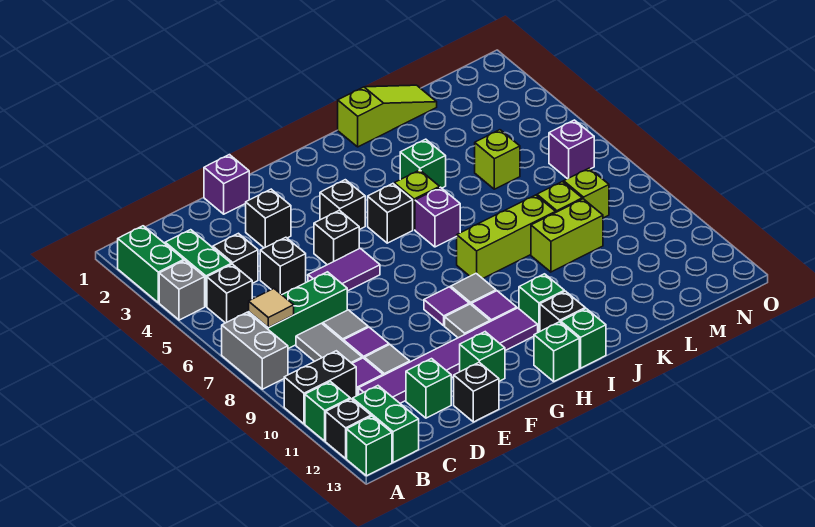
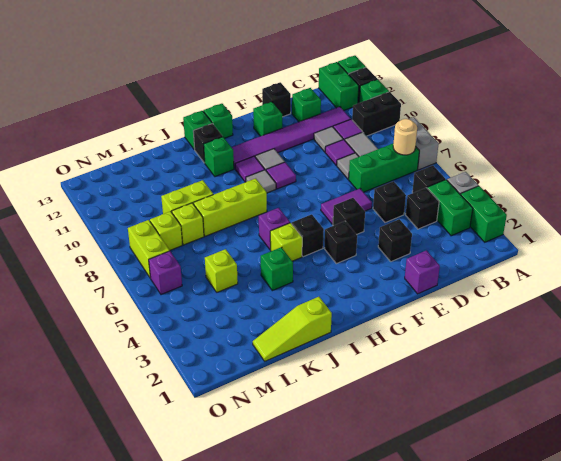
tan tile B7 level 2 -> tan round brick B7 level 2
none -> lime brick N7:N8 level 1

